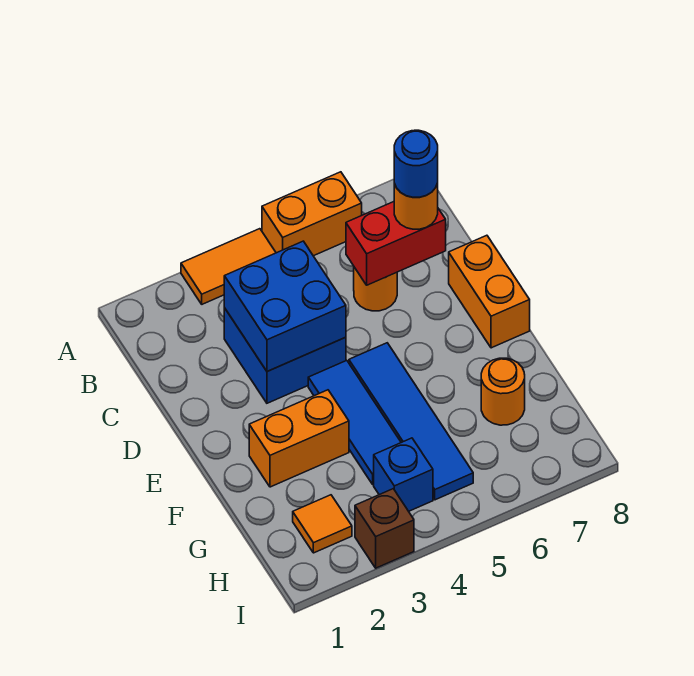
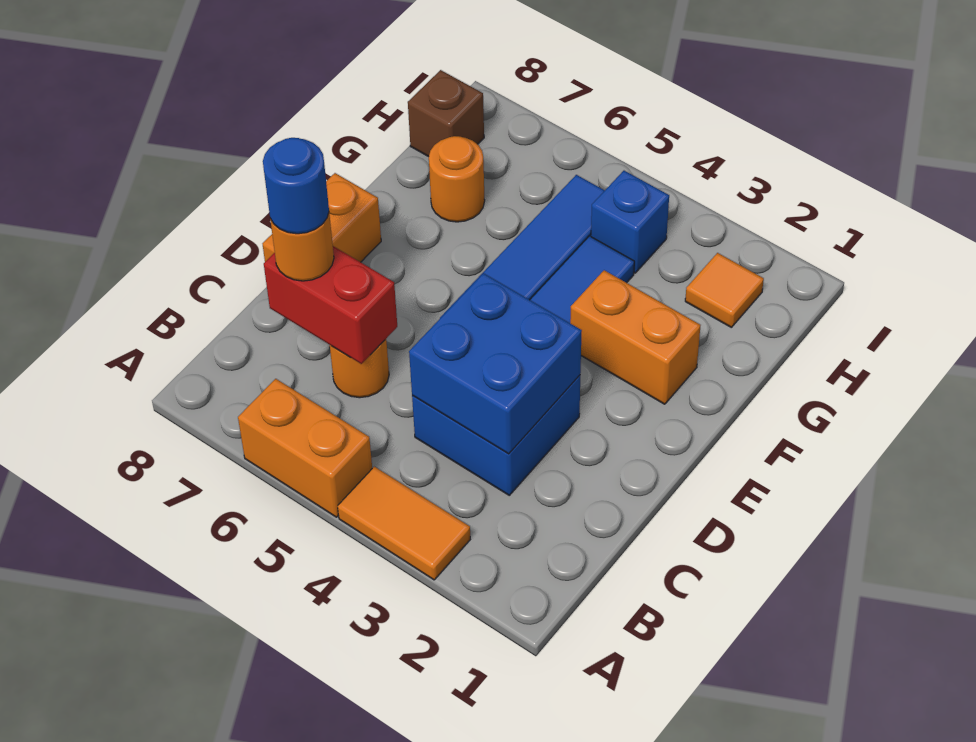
brown brick I3 level 1 -> brown brick H8 level 1

